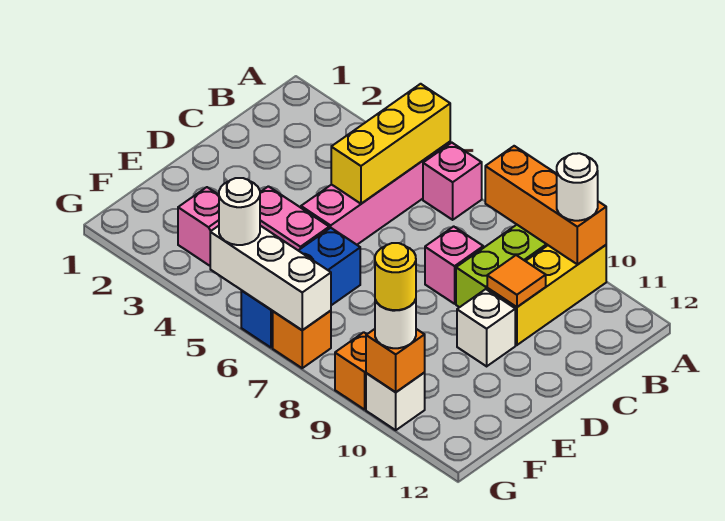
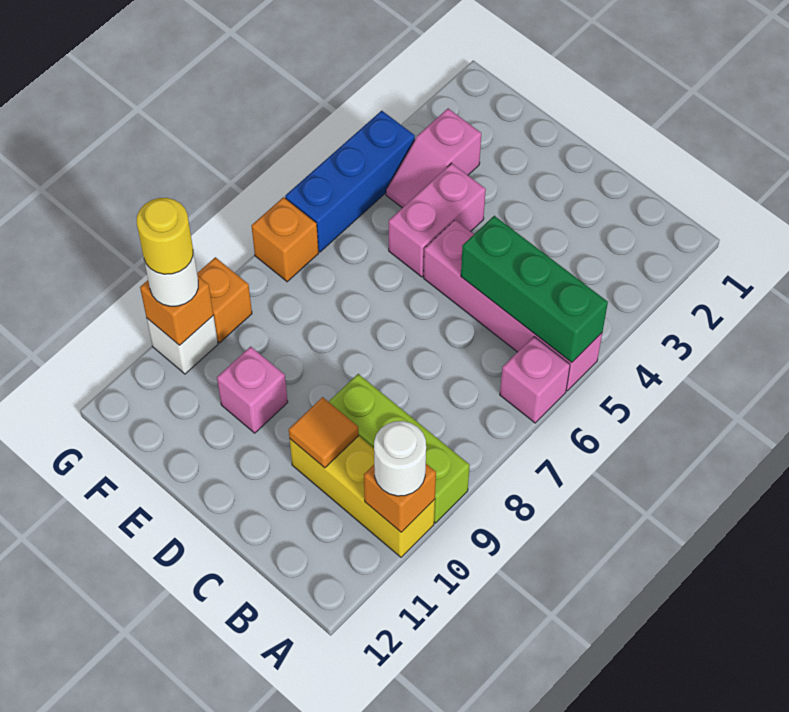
yellow brick A5:C5 level 2 -> green brick A5:C5 level 2
orange brick A8:A10 level 2 -> orange brick A10 level 2
pink brick C8 level 1 -> pink brick E10 level 1
white brick D10 level 1 -> none
blue brick E6:G6 level 1 -> blue brick G4:G6 level 1
white brick G5:G7 level 2 -> none
white round brick G5 level 3 -> none

